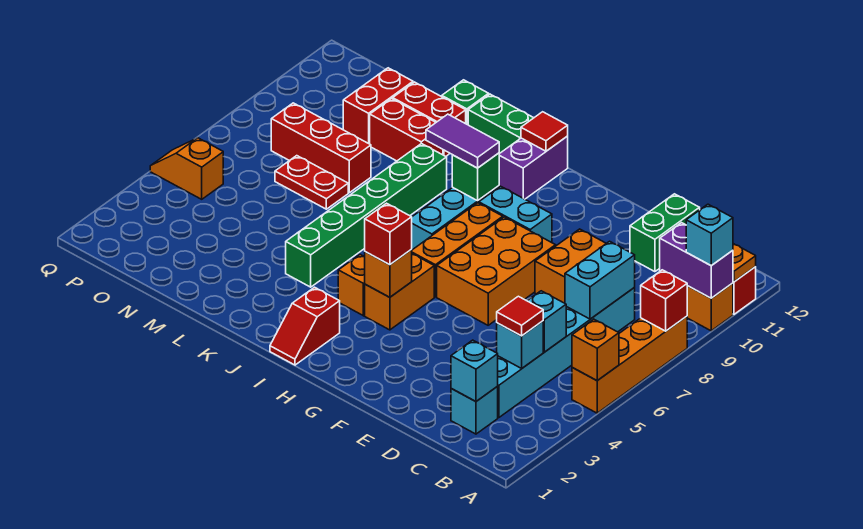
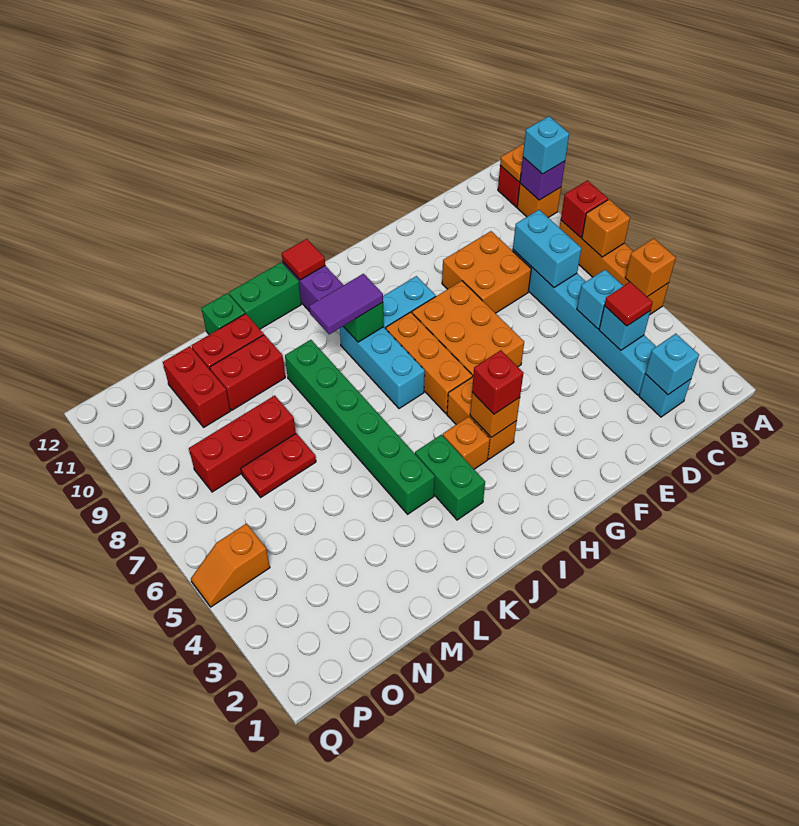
none -> orange brick A7 level 2
purple brick A10:B10 level 2 -> purple brick A10 level 2
green brick D11:D12 level 1 -> green brick J3:J4 level 1
red slope I1:I2 level 1 top 2 -> none

